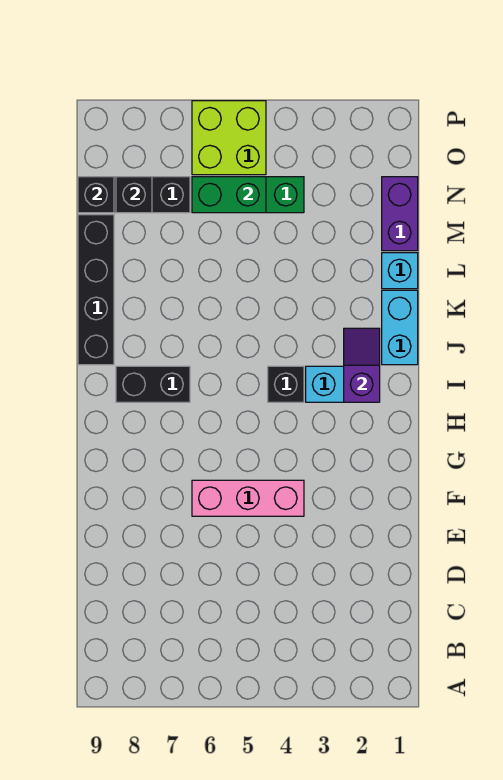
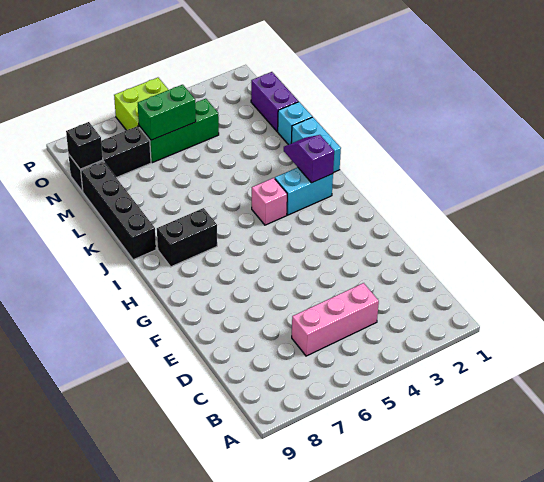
pink brick F4:F6 level 1 -> pink brick C4:C6 level 1
black brick I4 level 1 -> pink brick I4 level 1
black brick N8 level 2 -> none

